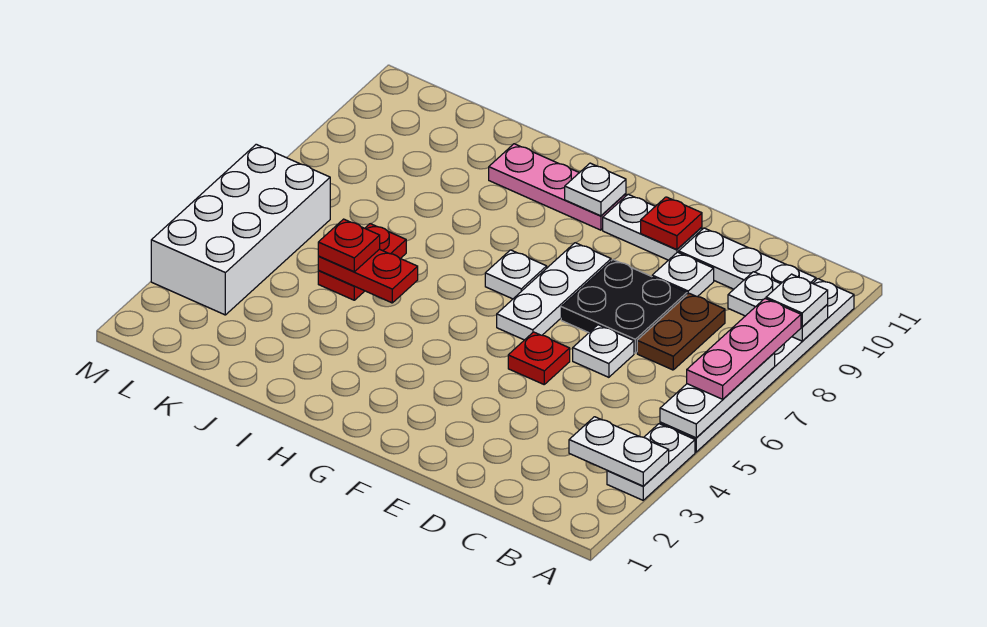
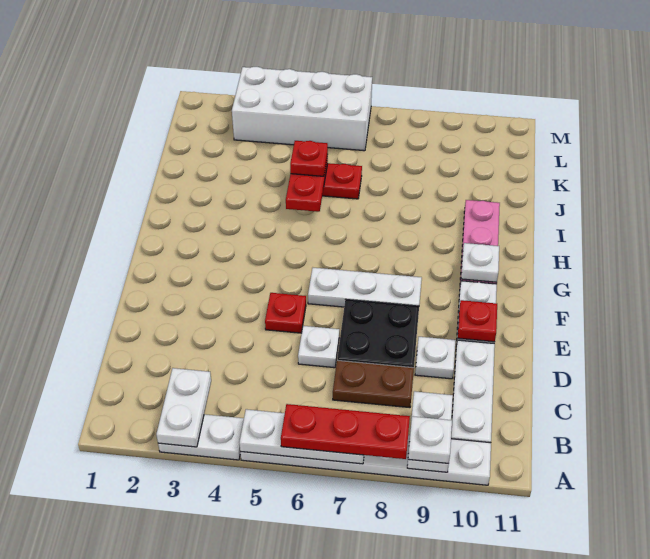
pink plate A6:A8 level 3 -> red plate A6:A8 level 3
white plate G7 level 1 -> none

